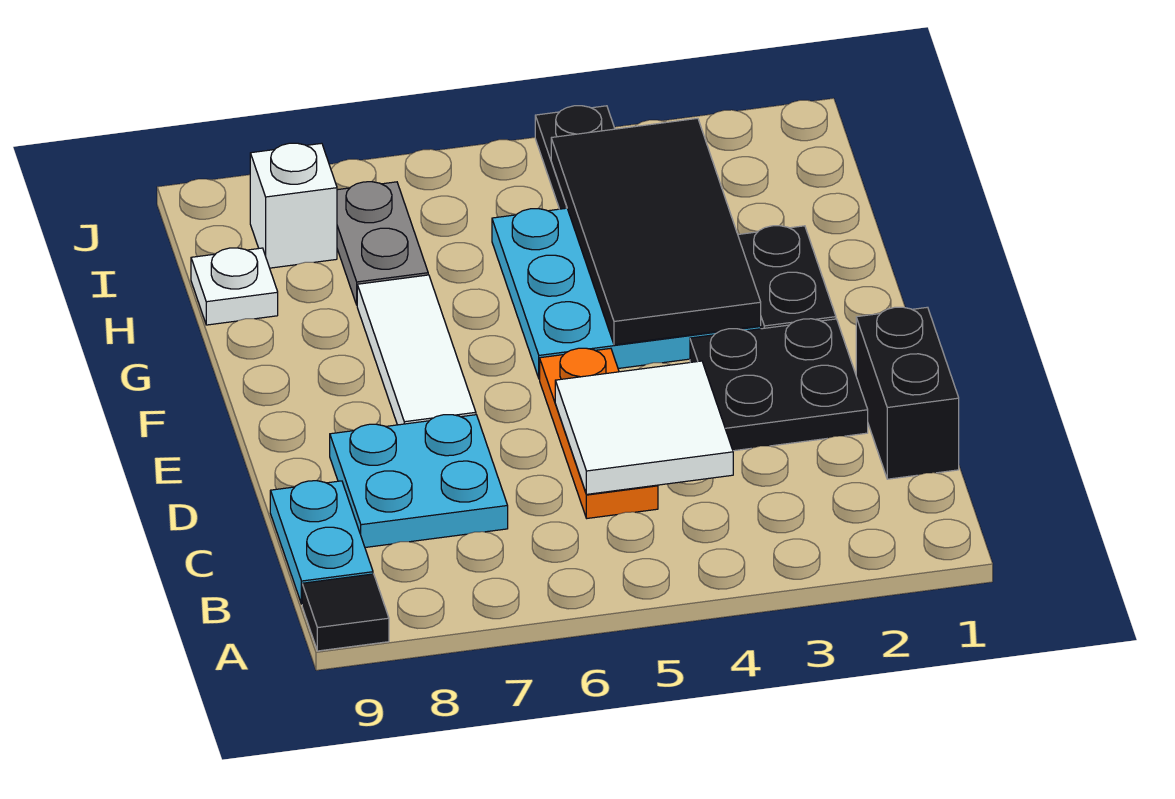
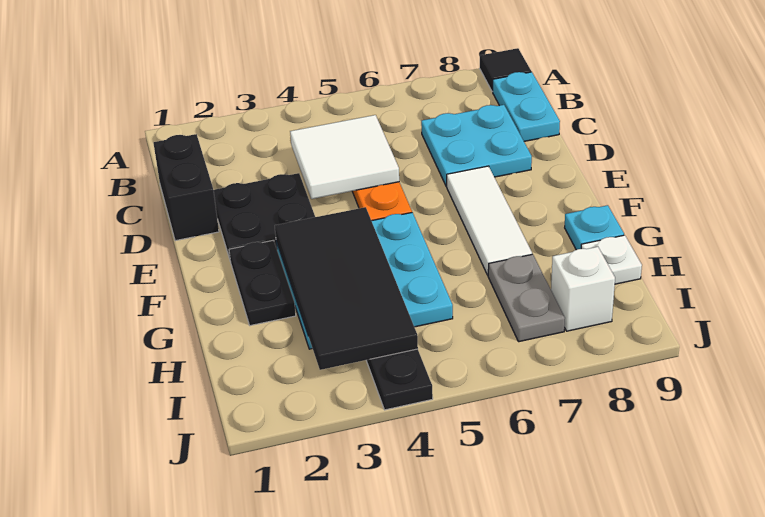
none -> cyan plate G9 level 1

